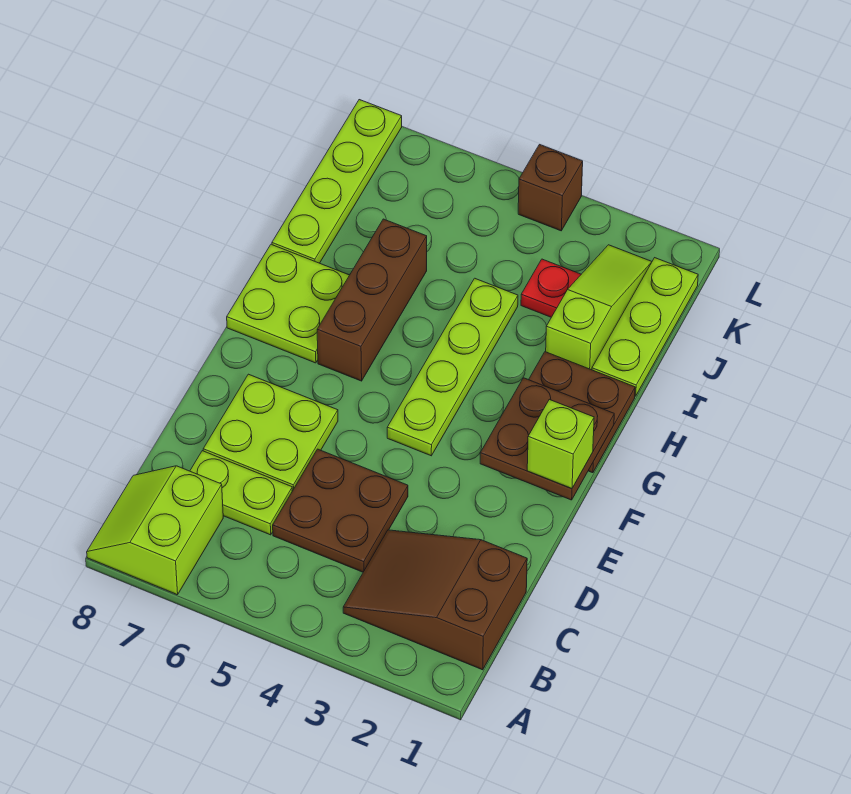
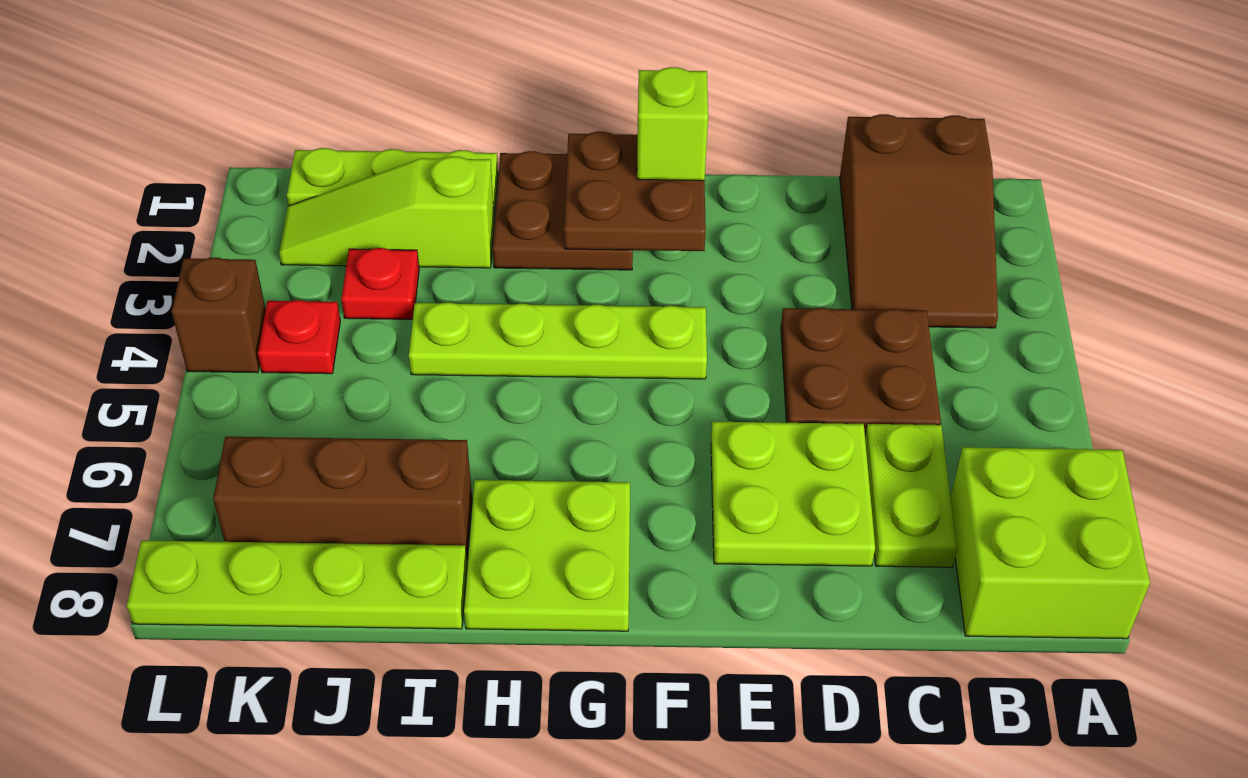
lime slope A7:B8 level 1 top 7 -> lime brick A7:B8 level 1
brown brick G6:I6 level 1 -> brown brick I7:K7 level 1
none -> red plate K4 level 1

